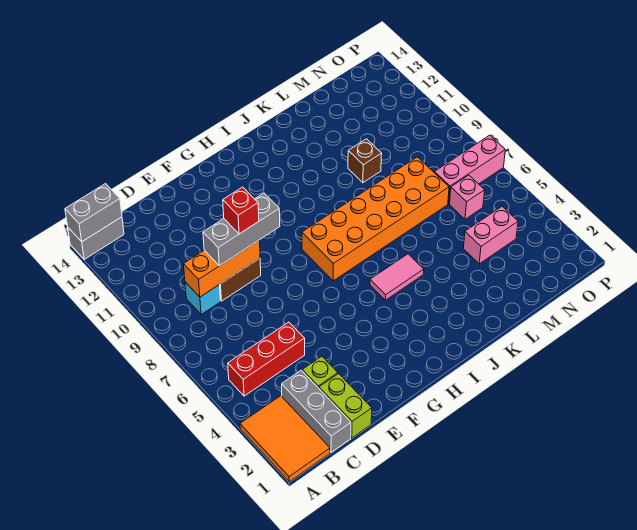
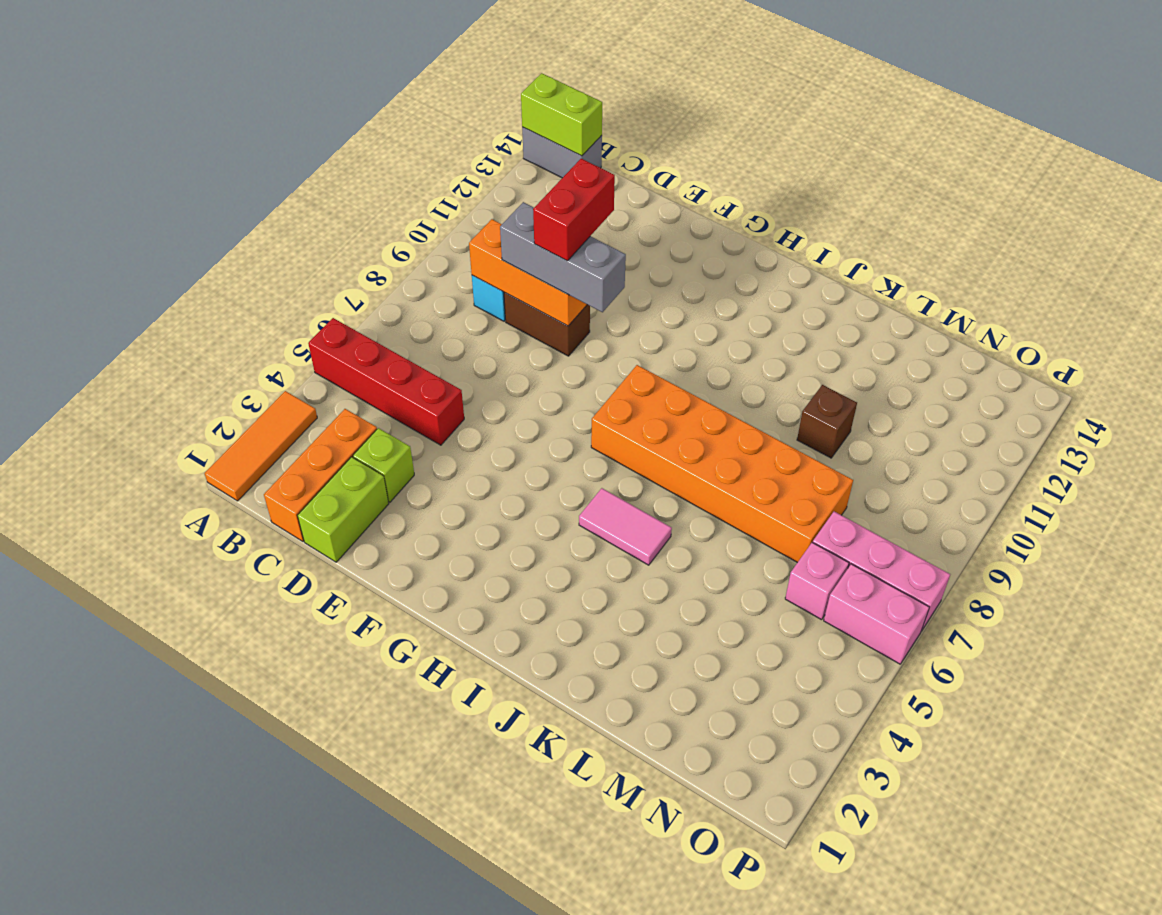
orange tile A1:B3 level 1 -> orange tile A1:A3 level 1
grey brick A14:B14 level 2 -> lime brick A14:B14 level 2
red brick B5:D5 level 1 -> red brick A5:D5 level 1
grey brick C1:C3 level 1 -> orange brick C1:C3 level 1
red brick E9 level 4 -> red brick E9:E10 level 4
pink brick M4:N4 level 1 -> pink brick O6:P6 level 1

